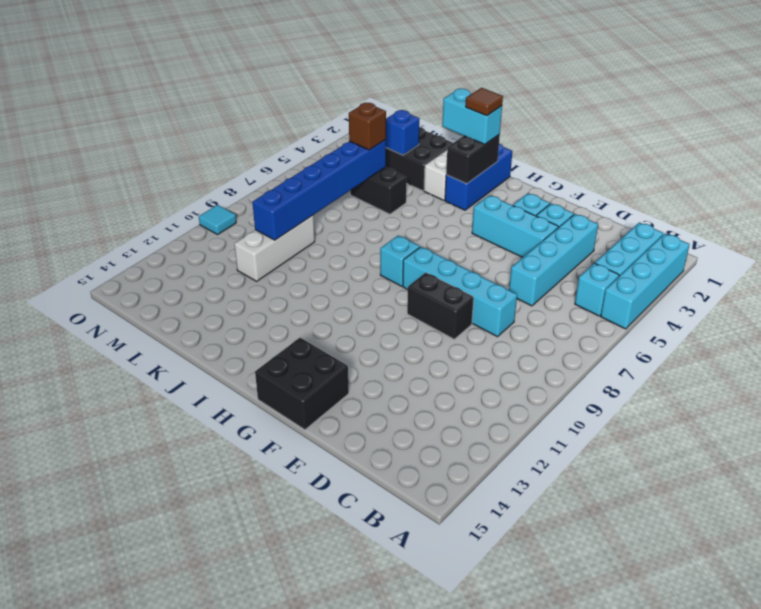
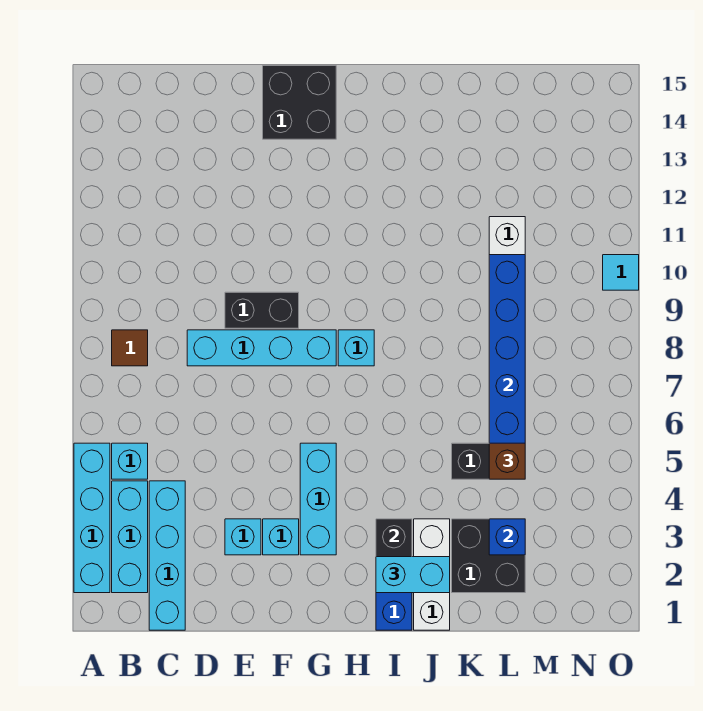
cyan brick D3:D6 level 1 -> cyan brick C1:C4 level 1
cyan brick E4:G4 level 1 -> cyan brick G3:G5 level 1
brown tile I2 level 4 -> brown tile B8 level 1

